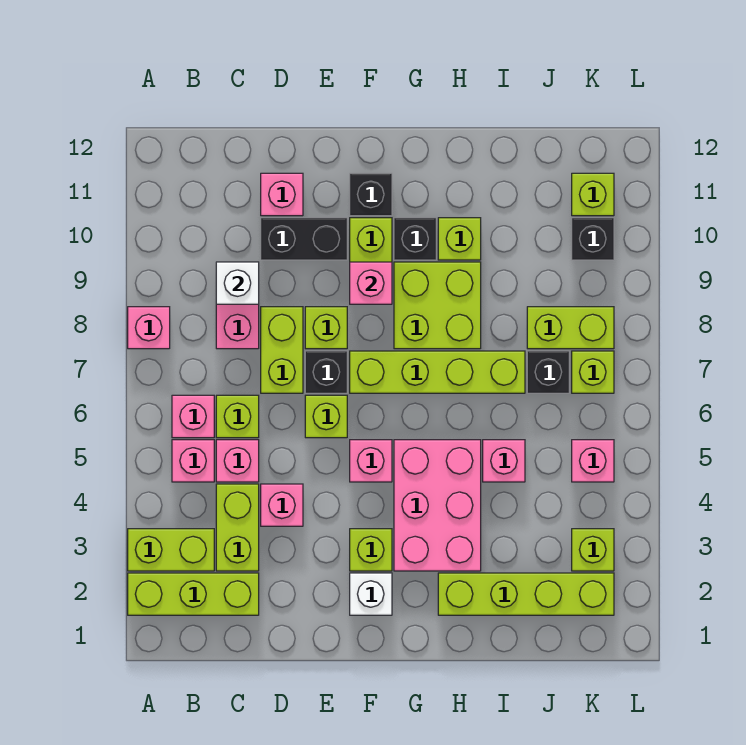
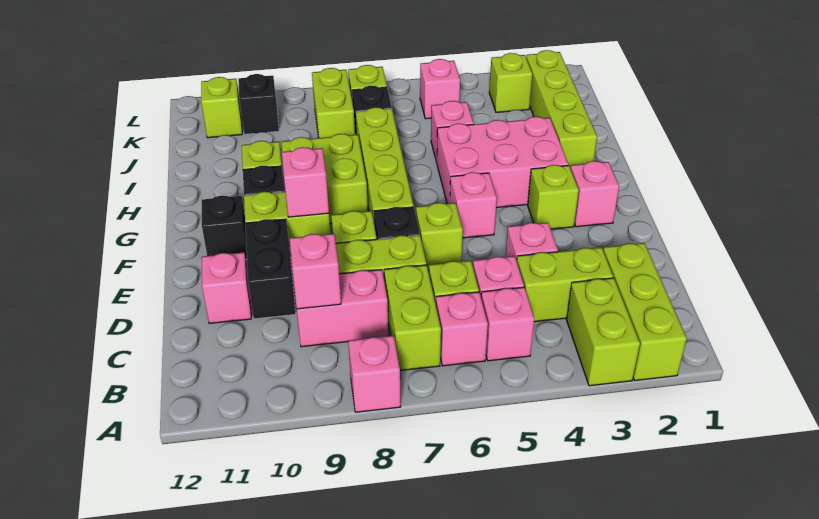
none -> lime brick B7:C7 level 1
white brick C9 level 2 -> pink brick C9 level 2
white brick F2 level 1 -> pink brick F2 level 1

